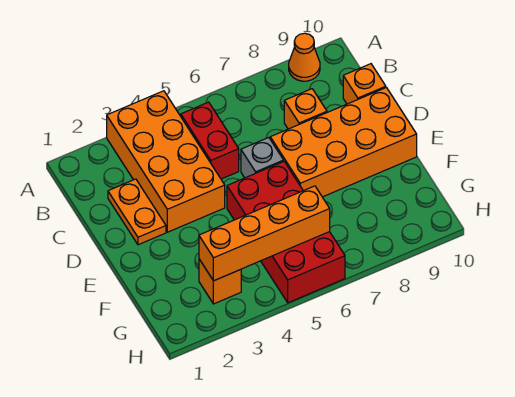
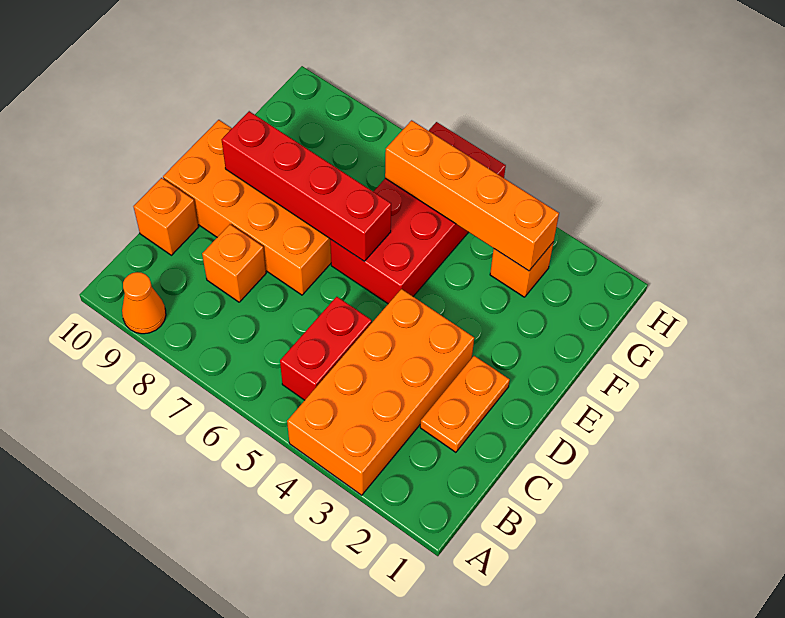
grey brick D6 level 1 -> none
none -> red brick E6:E9 level 2

